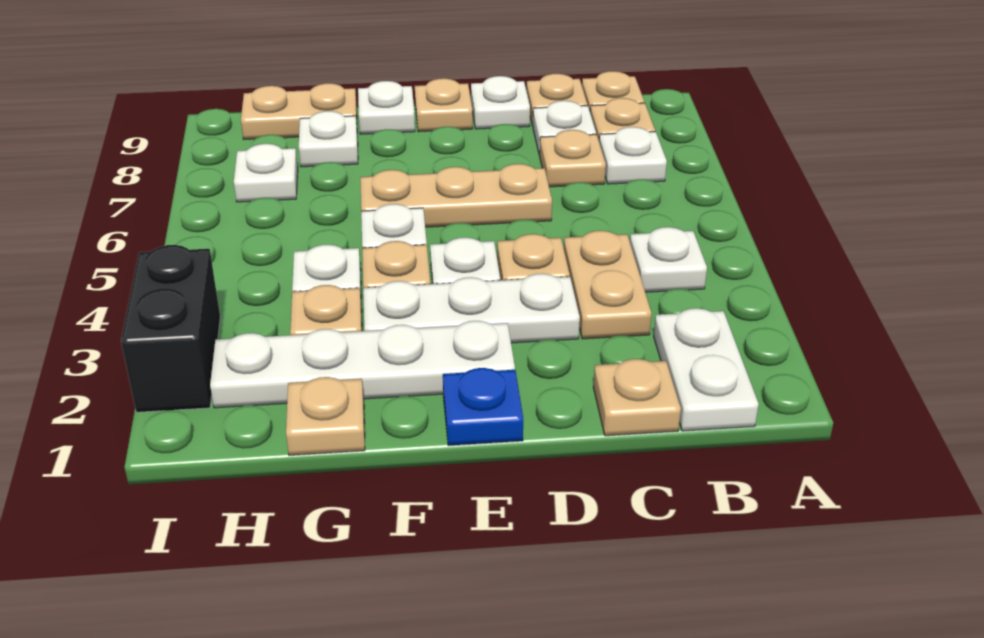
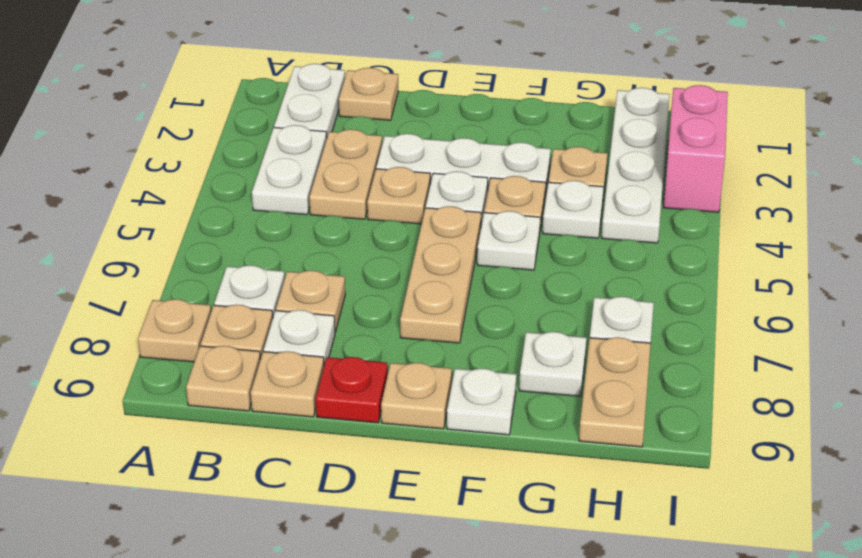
white plate B4 level 1 -> white plate B3:B4 level 1
tan plate D6:F6 level 1 -> tan plate E5:E7 level 1
white plate D9 level 1 -> red plate D9 level 1
blue plate E1 level 1 -> none
white plate E2:H2 level 1 -> white plate H1:H4 level 1
tan plate G1 level 1 -> tan plate A8 level 1
tan plate G9:H9 level 1 -> tan plate H8:H9 level 1
black brick I2:I3 level 1 -> pink brick I2:I3 level 1

